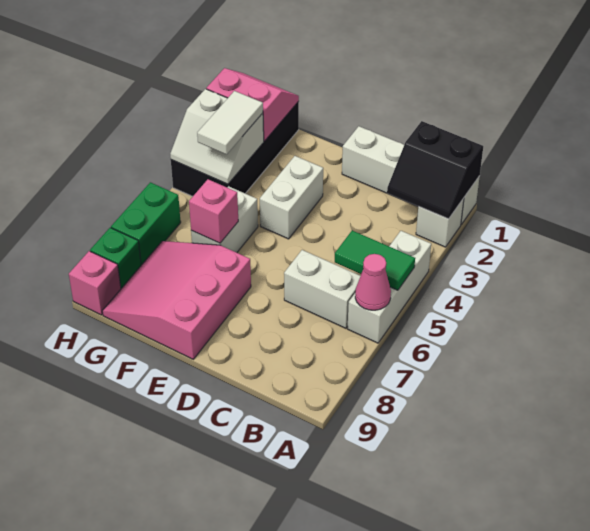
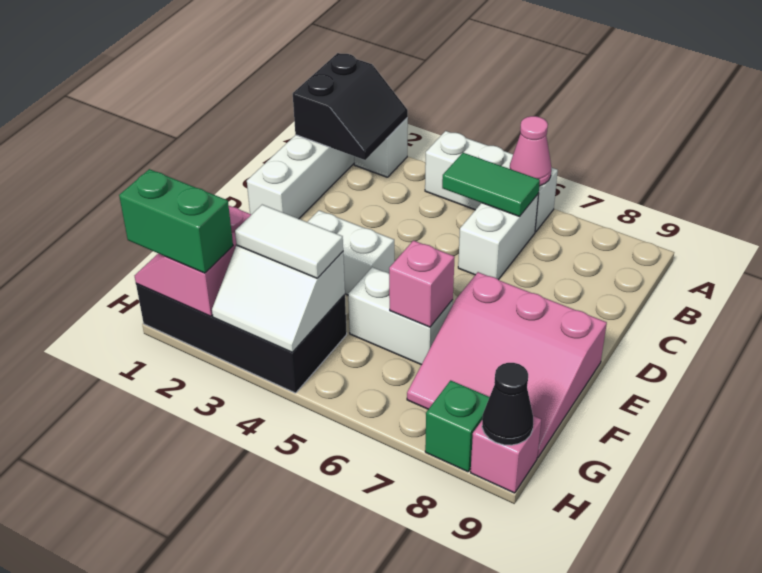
green tile A5:B5 level 2 -> green tile B5:B6 level 2
white slope G3:H4 level 2 top 3 -> white slope G3:H4 level 2 top G
green brick H6:H7 level 1 -> green brick H1:H2 level 3
none -> black cone H9 level 2

